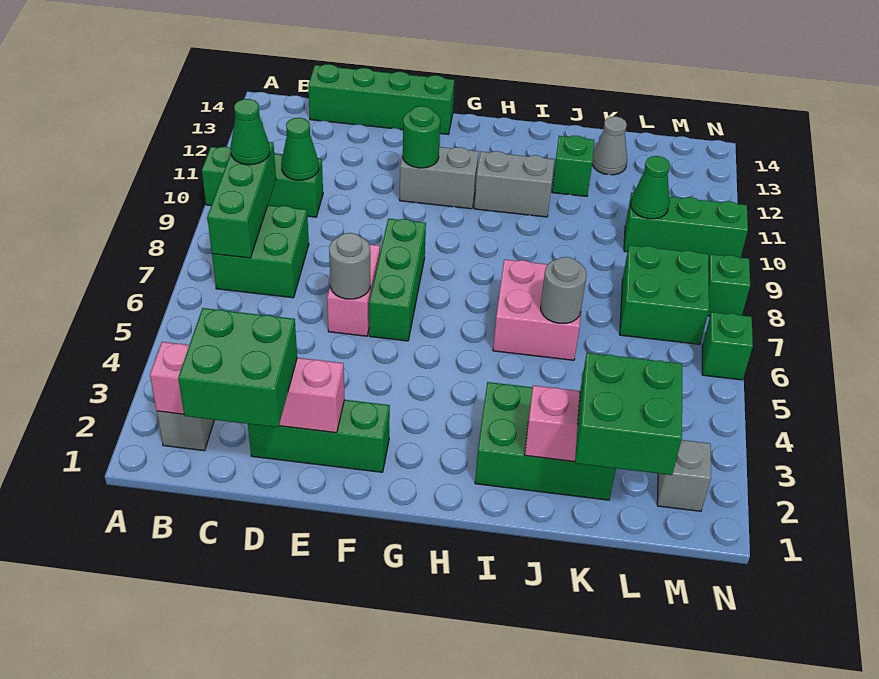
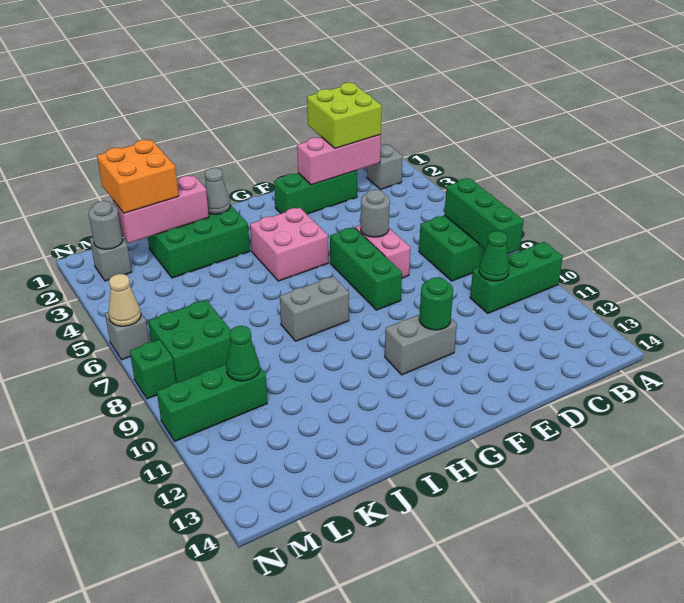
pink brick B2:E2 level 2 -> pink brick C2:E2 level 2
green cone B9 level 3 -> none
green brick C1:D2 level 3 -> lime brick C1:D2 level 3
green brick C14:F14 level 1 -> none
grey brick H11:I11 level 1 -> grey brick H8:I8 level 1
pink brick I6:J7 level 1 -> pink brick G4:H5 level 1
grey round brick J6 level 2 -> grey round brick M2 level 2
green brick J12 level 1 -> none
green brick K1:L2 level 3 -> orange brick K1:L2 level 3
grey cone K13 level 1 -> grey cone I2 level 2
green brick N6 level 1 -> grey brick N6 level 1
none -> tan cone N6 level 2

